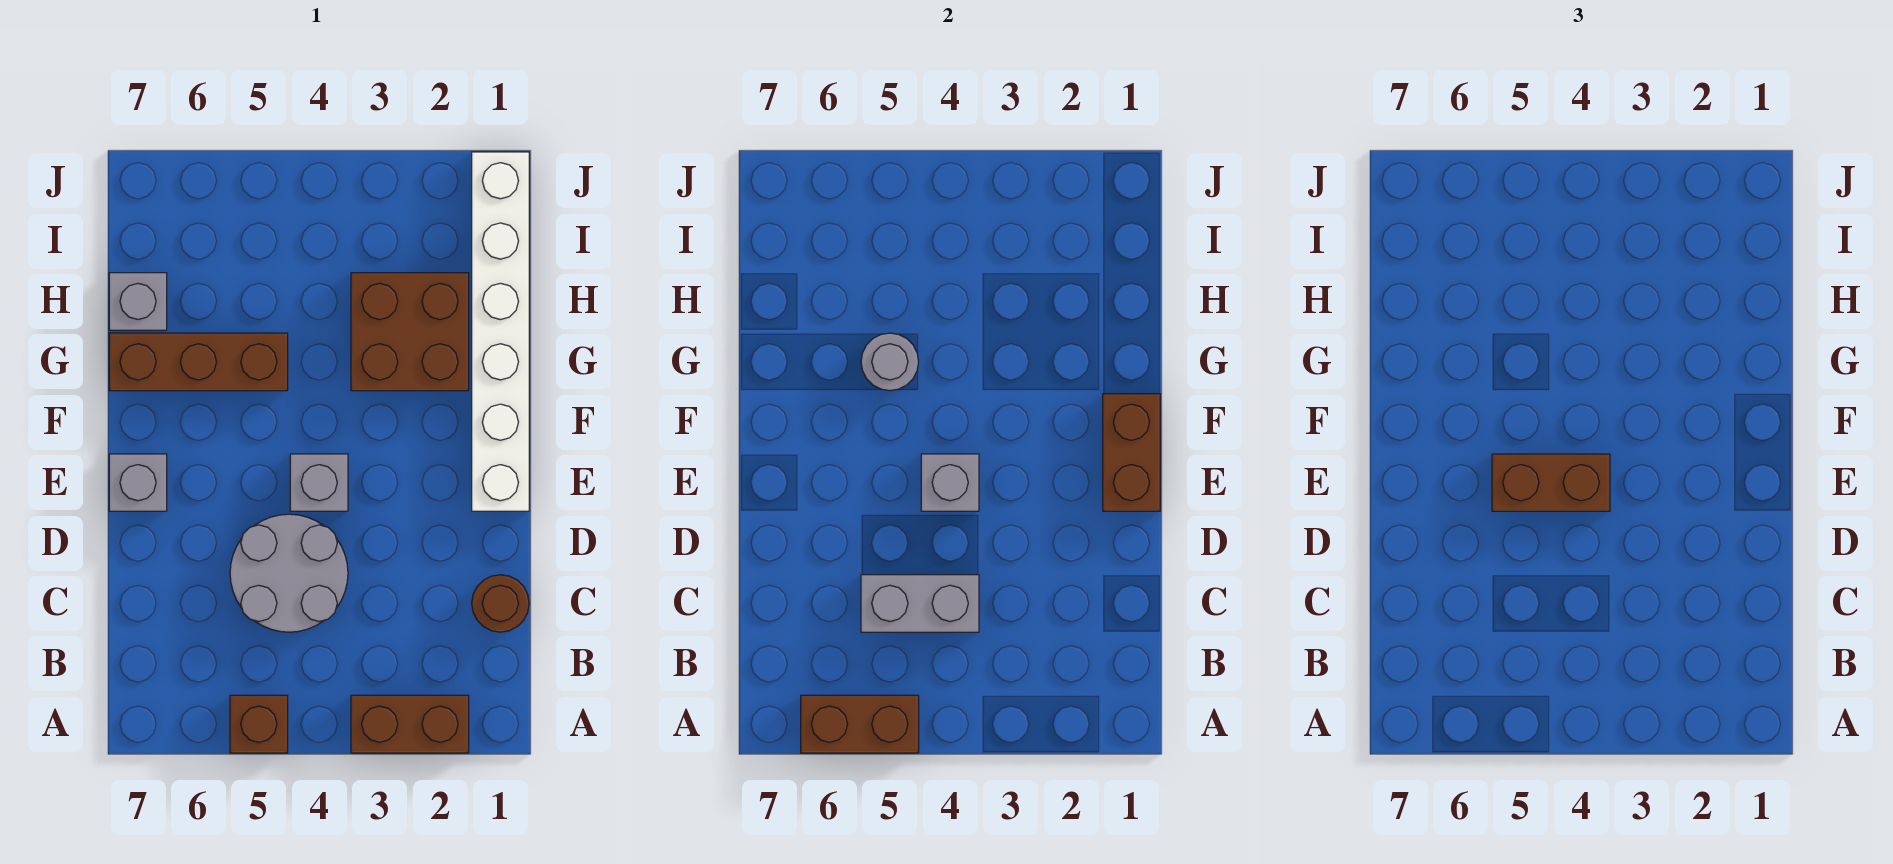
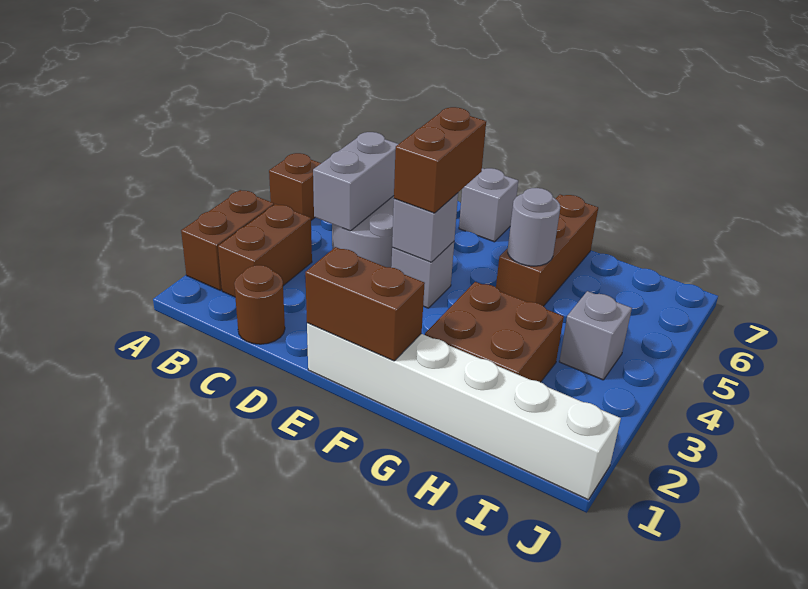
brown brick A5:A6 level 2 -> brown brick B2:B3 level 1
grey brick H7 level 1 -> grey brick I4 level 1

